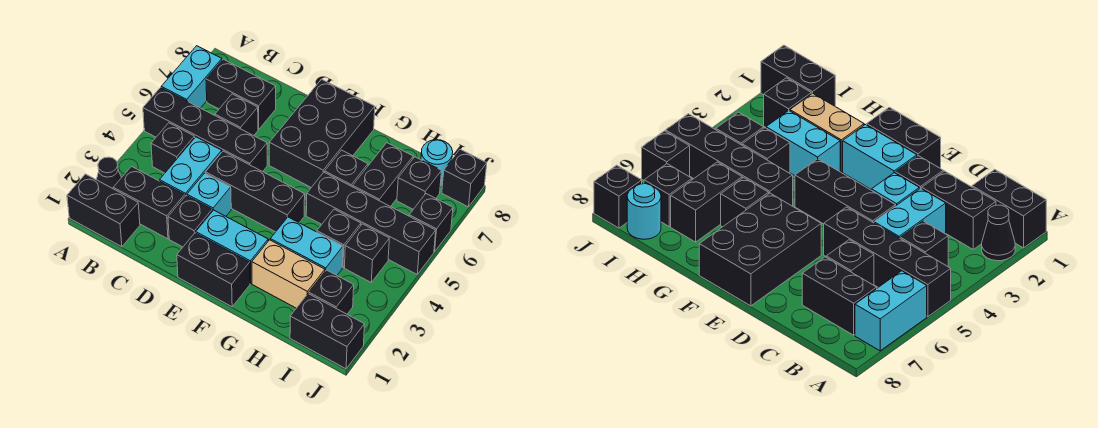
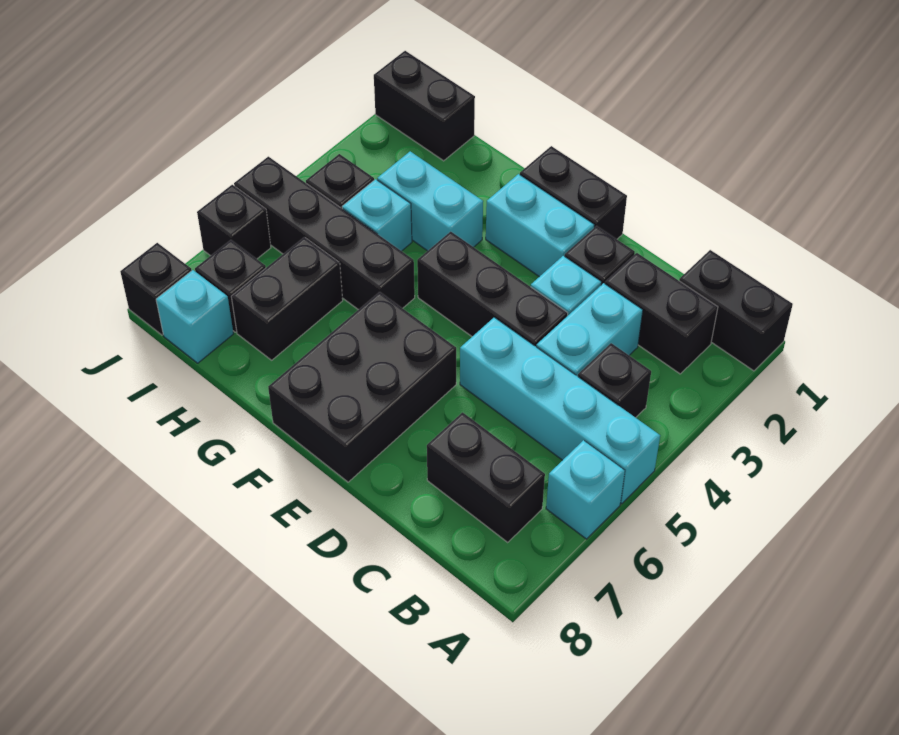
black cone A2 level 1 -> none
black brick A5:D5 level 1 -> cyan brick A5:D5 level 1
cyan brick A6:A7 level 1 -> cyan brick A6 level 1
black brick C6 level 1 -> none
tan brick G2:H2 level 1 -> none
black brick G6 level 1 -> none
black brick H4 level 1 -> cyan brick H4 level 1
black brick I2 level 1 -> none
cyan round brick I8 level 1 -> cyan brick I8 level 1

